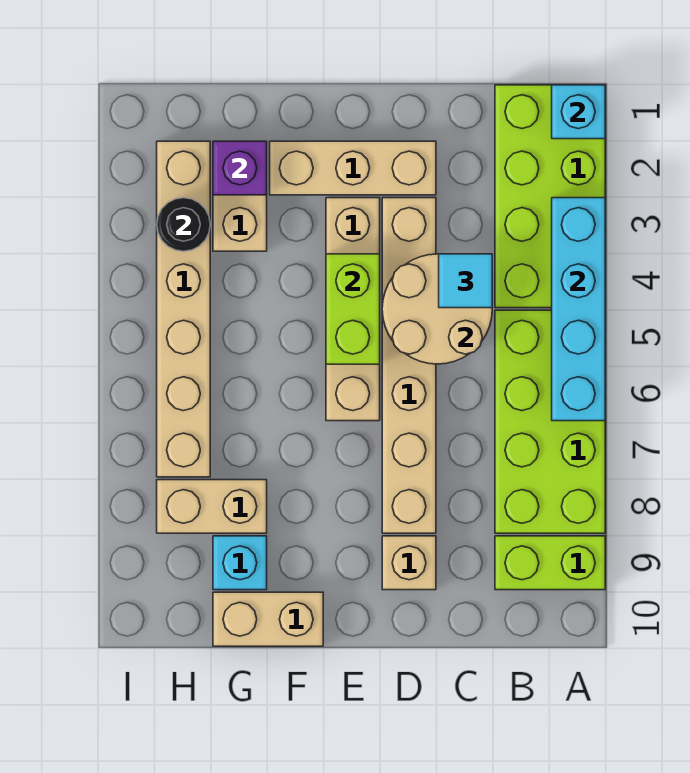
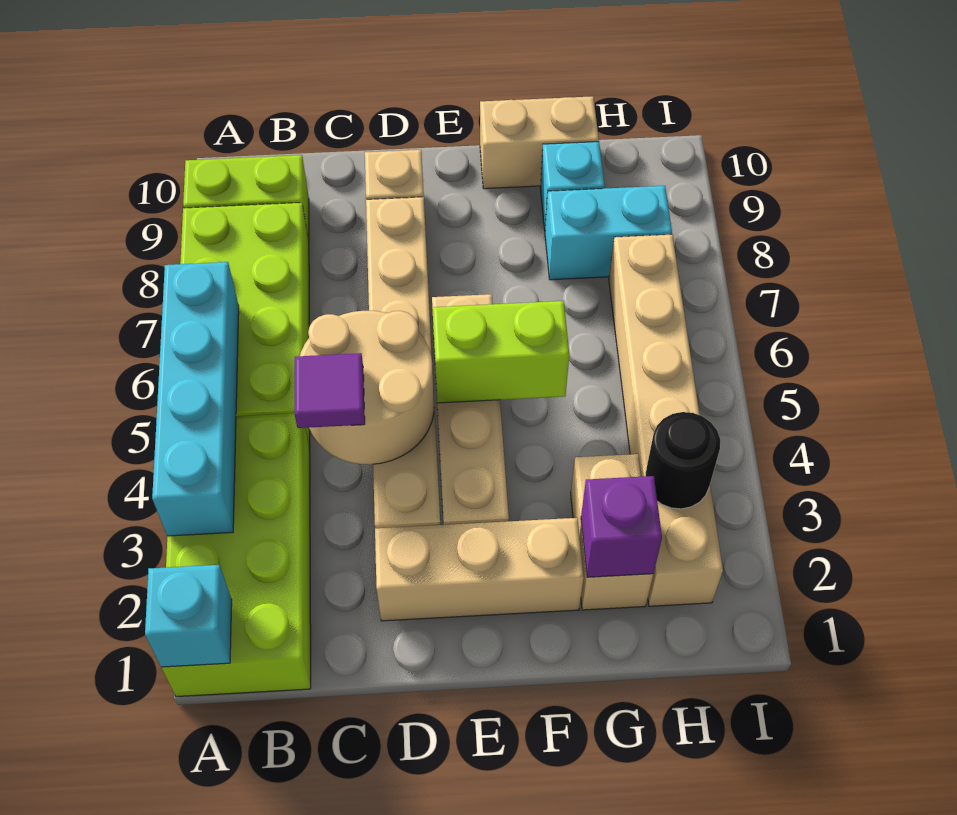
cyan tile C4 level 3 -> purple tile C4 level 3
lime brick E4:E5 level 2 -> lime brick E5:F5 level 2
tan brick G8:H8 level 1 -> cyan brick G8:H8 level 1

